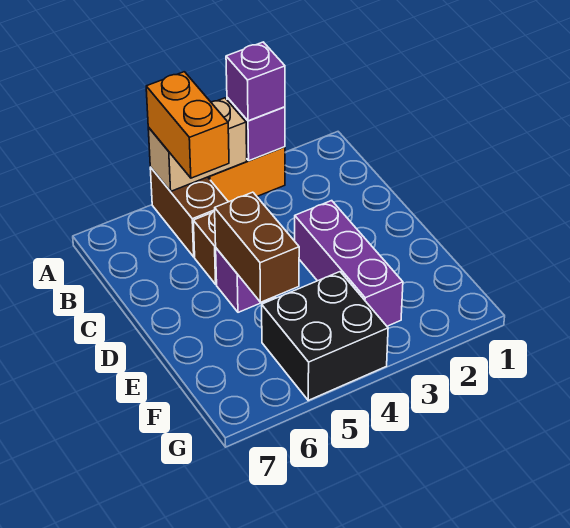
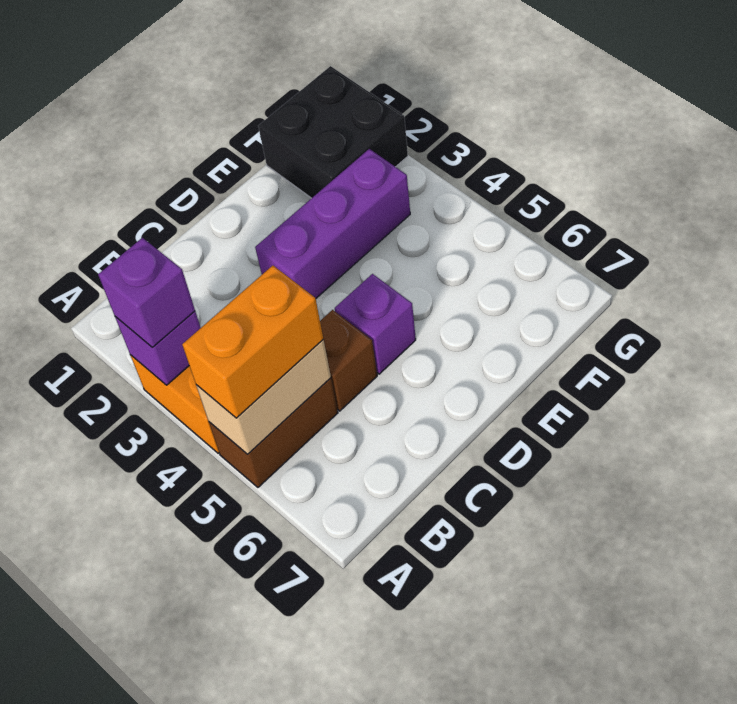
tan brick A4:A5 level 2 -> tan brick A5:B5 level 2
brown brick D5:E5 level 2 -> none
black brick F4:G5 level 1 -> black brick F1:G2 level 1

